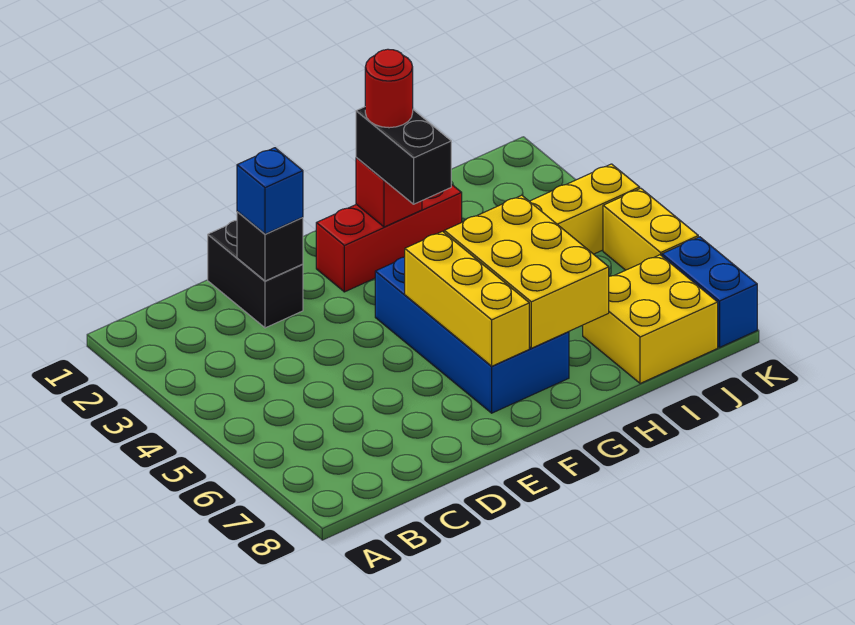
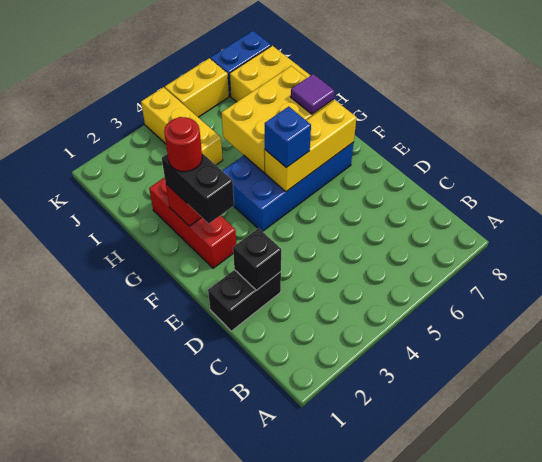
blue brick D2 level 3 -> blue brick F5 level 3
black brick G2:G3 level 3 -> black brick F2:G2 level 3
none -> purple tile G7 level 3

